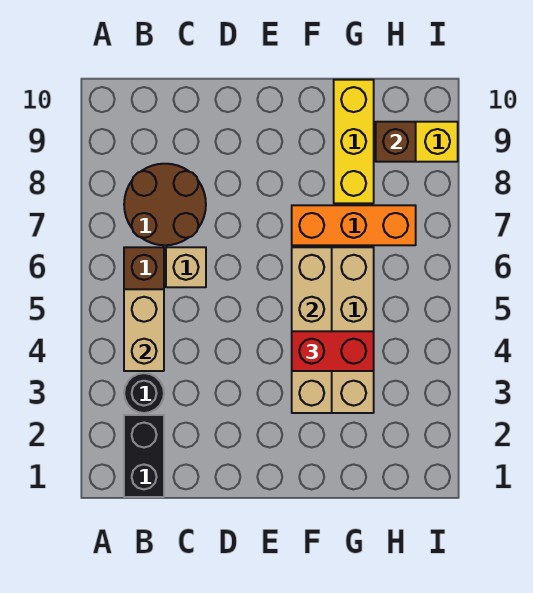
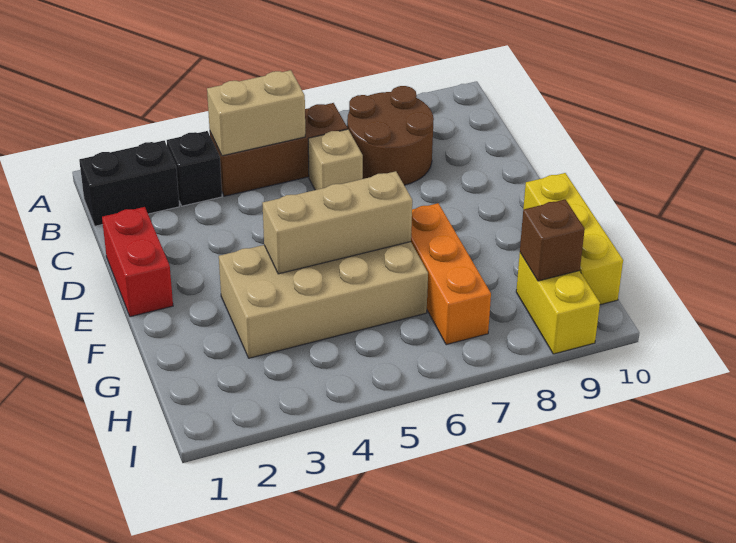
black round brick B3 level 1 -> black brick B3 level 1
tan brick F3:F6 level 2 -> tan brick F4:F6 level 2
red brick F4:G4 level 3 -> red brick D1:E1 level 1
yellow brick G8:G10 level 1 -> yellow brick F10:H10 level 1

